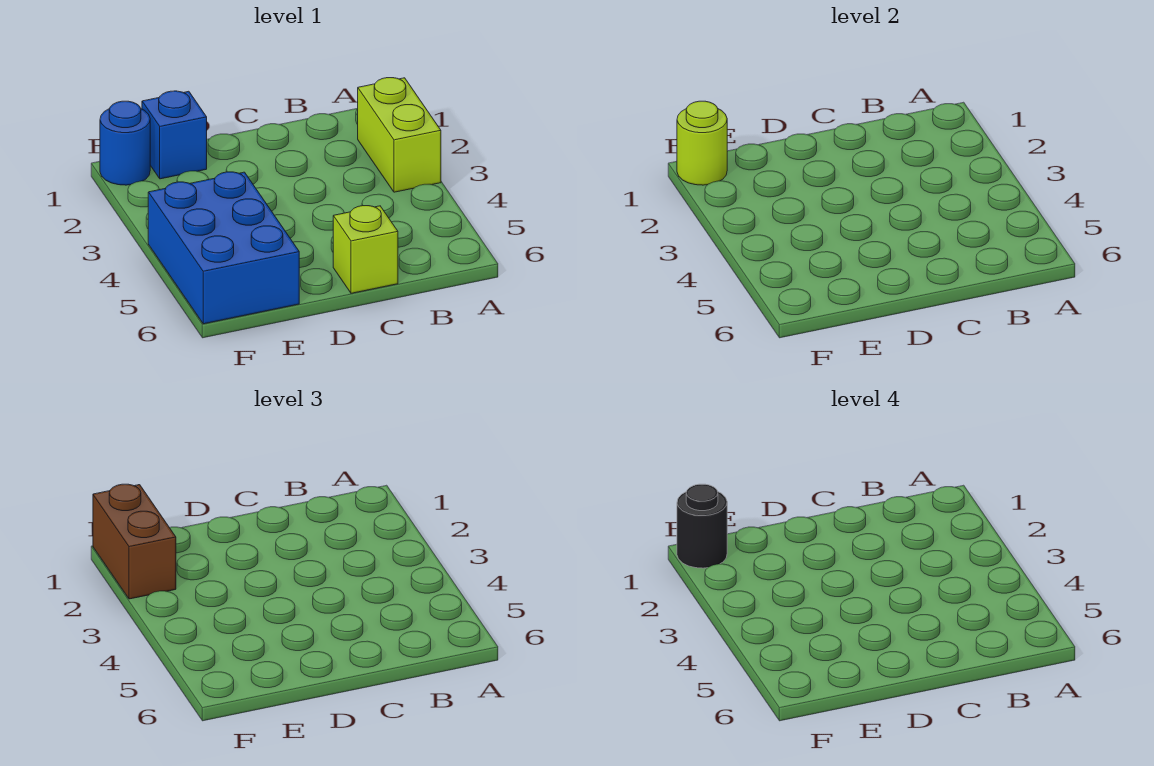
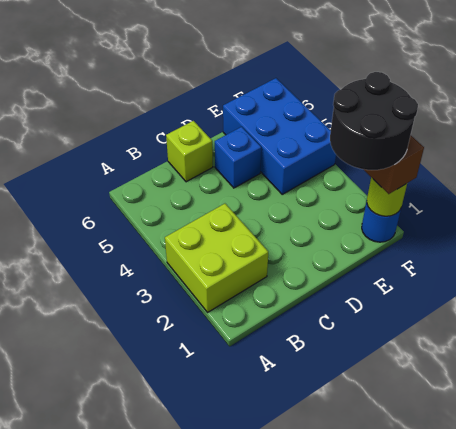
lime brick A2:A3 level 1 -> lime brick A2:B3 level 1
blue brick E1 level 1 -> blue brick D5 level 1
black round brick F1 level 4 -> black round brick E1:F2 level 4

